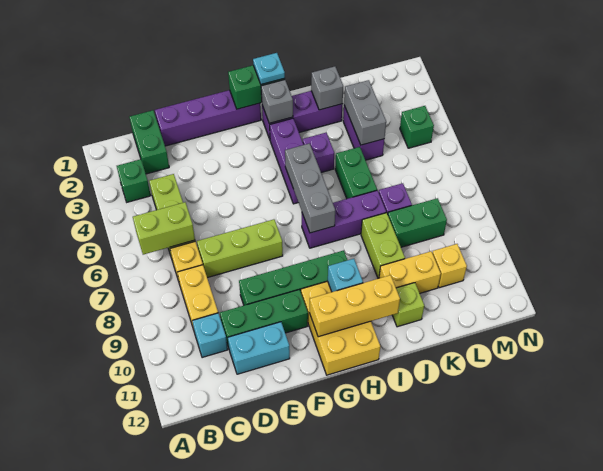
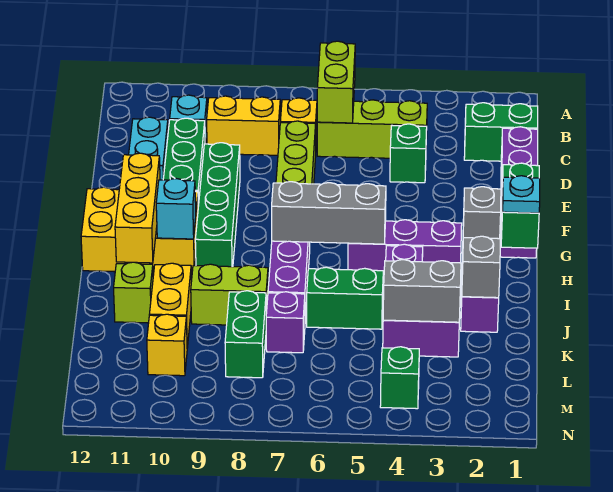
green brick B3 level 1 -> green brick D4 level 1

